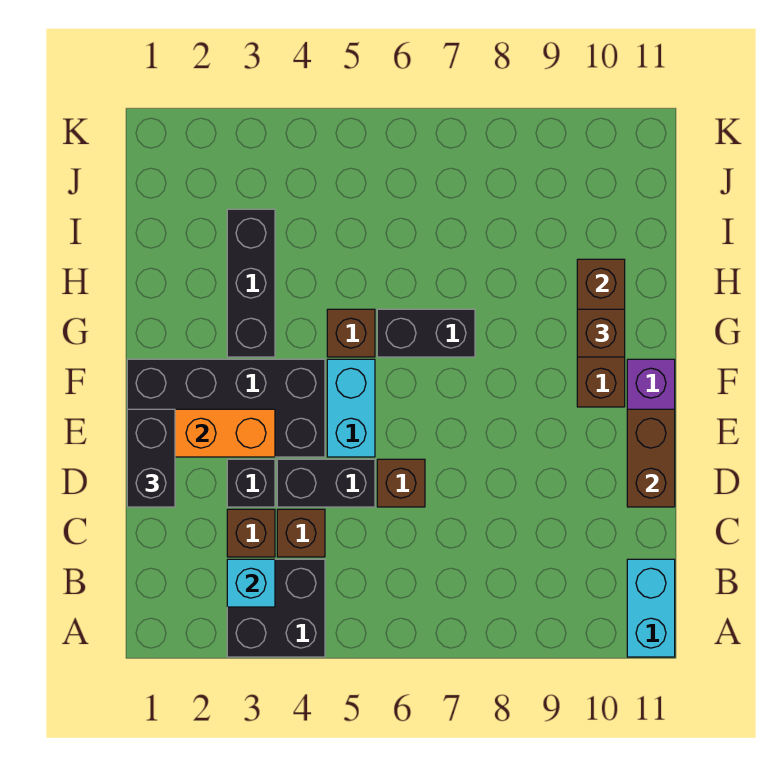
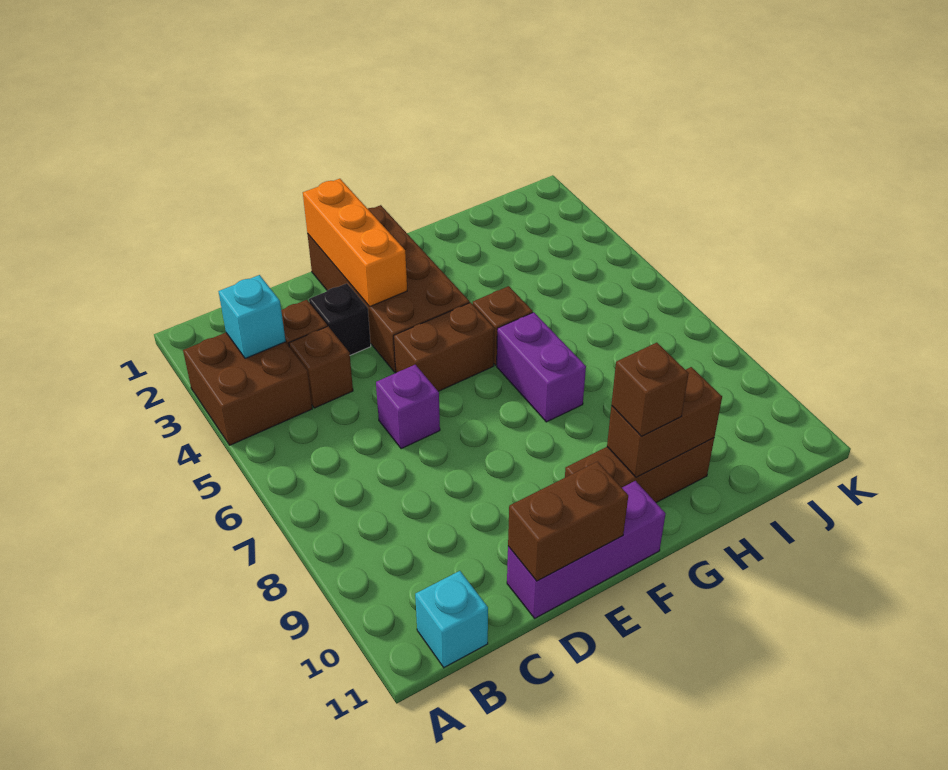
black brick A3:B4 level 1 -> brown brick A3:B4 level 1
cyan brick A11:B11 level 1 -> cyan brick B11 level 1
black brick D1:E1 level 3 -> none
black brick D4:D5 level 1 -> none
brown brick D6 level 1 -> purple brick D6 level 1
black brick E1:F4 level 1 -> brown brick E1:F4 level 1
cyan brick E5:F5 level 1 -> brown brick E5:F5 level 1
black brick G3:I3 level 1 -> none
black brick G6:G7 level 1 -> purple brick G6:G7 level 1

